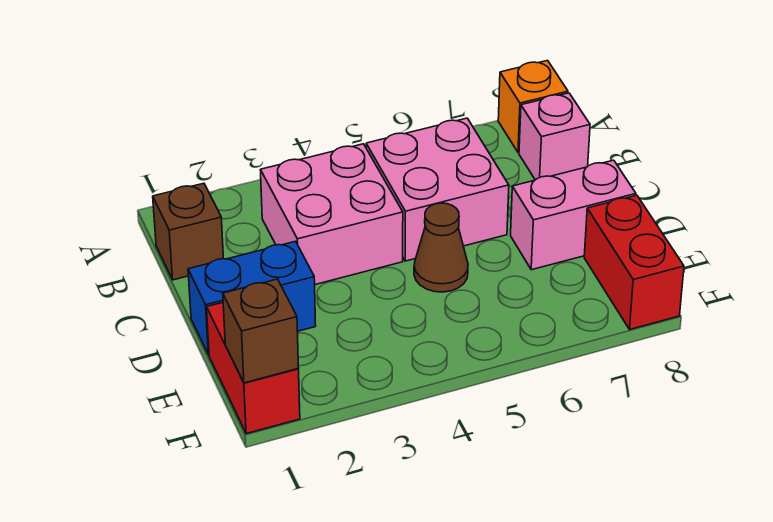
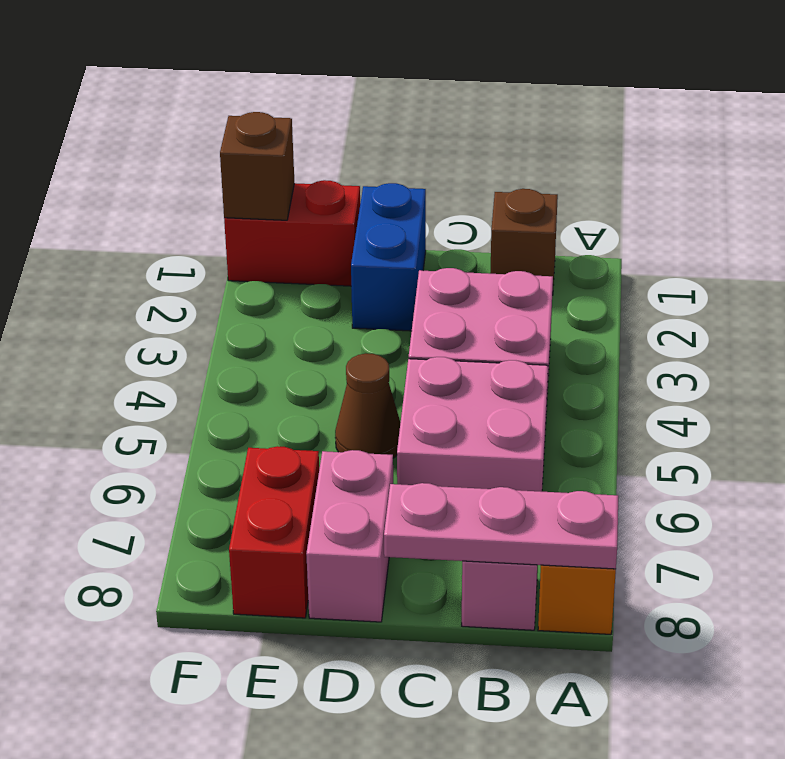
none -> pink plate A8:C8 level 2
red brick E8:F8 level 1 -> red brick E7:E8 level 1

